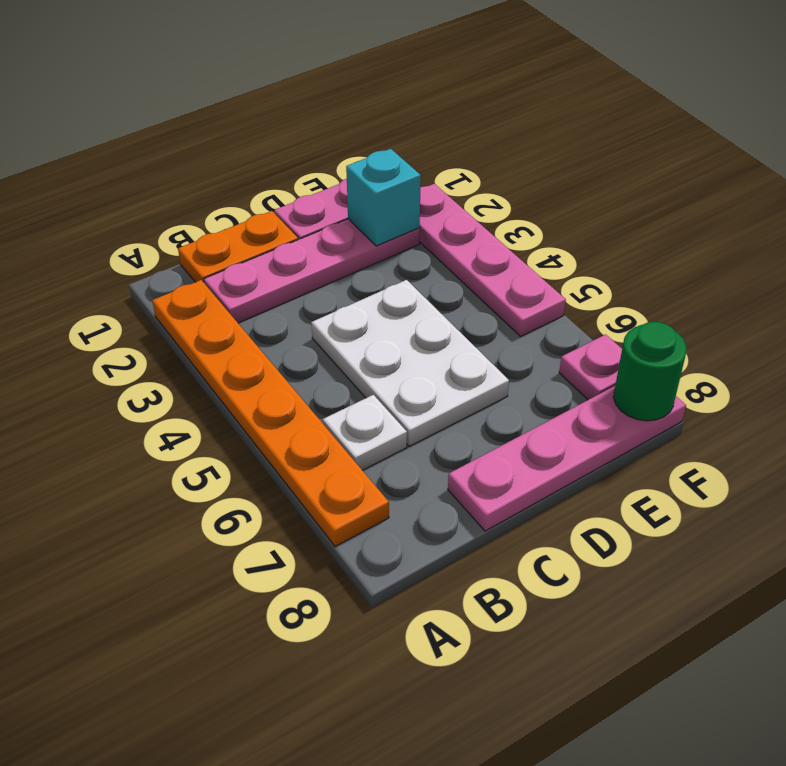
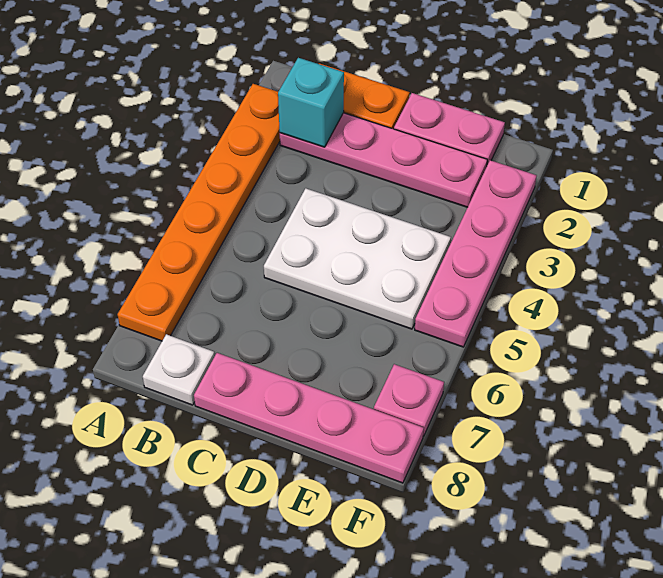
white plate B6 level 1 -> white plate B8 level 1
white plate C4:D6 level 1 -> white plate C4:E5 level 1
cyan brick E2 level 2 -> cyan brick B2 level 2
green round brick F8 level 2 -> none

